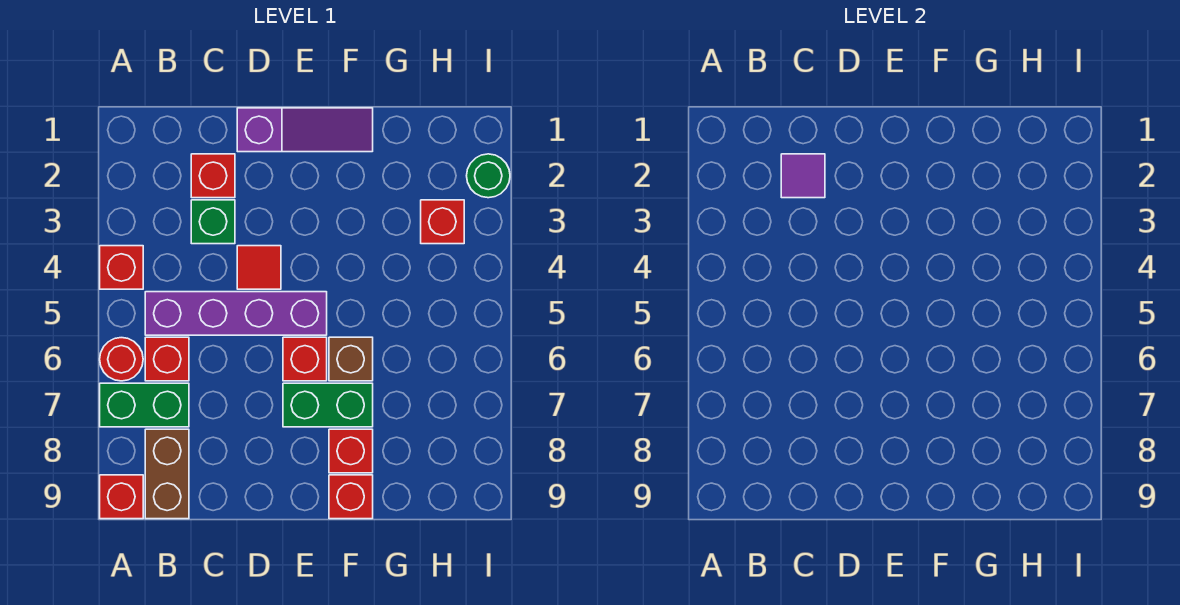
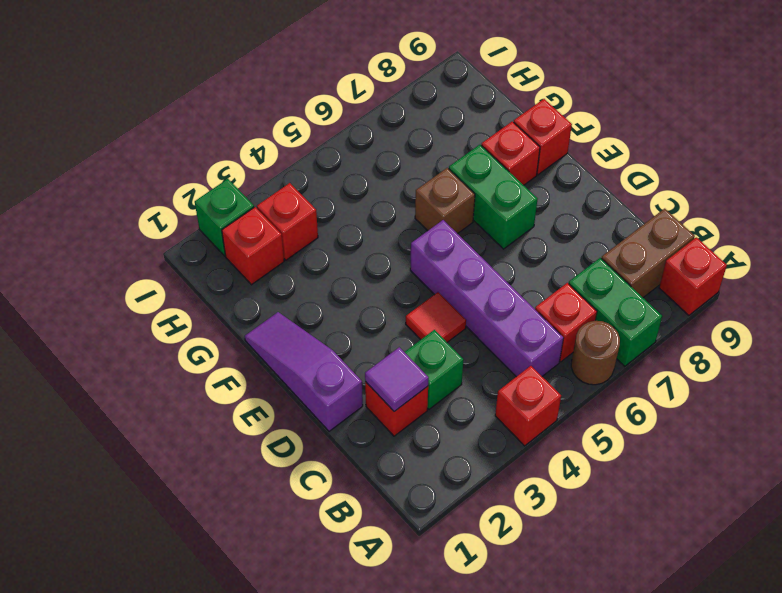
red round brick A6 level 1 -> brown round brick A6 level 1
red brick E6 level 1 -> red brick H2 level 1
green round brick I2 level 1 -> green brick I2 level 1

